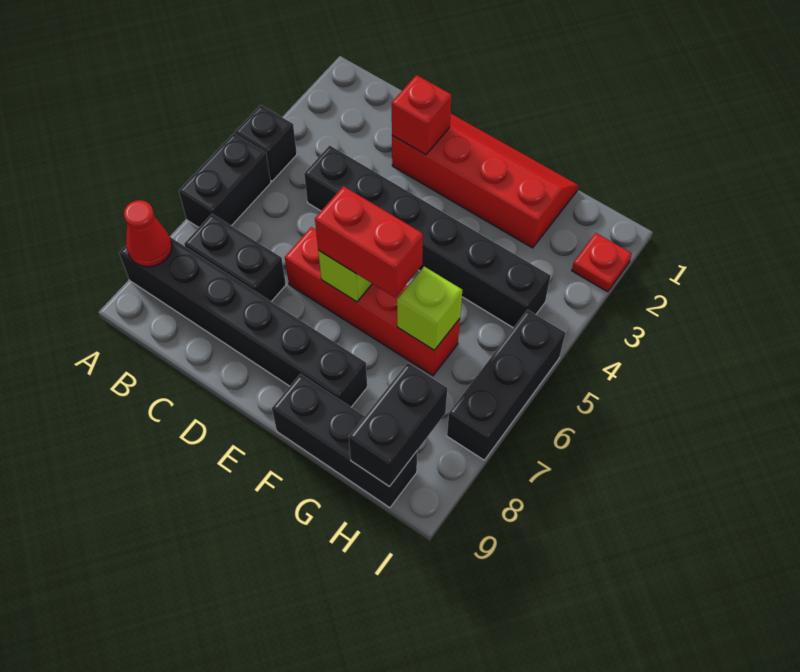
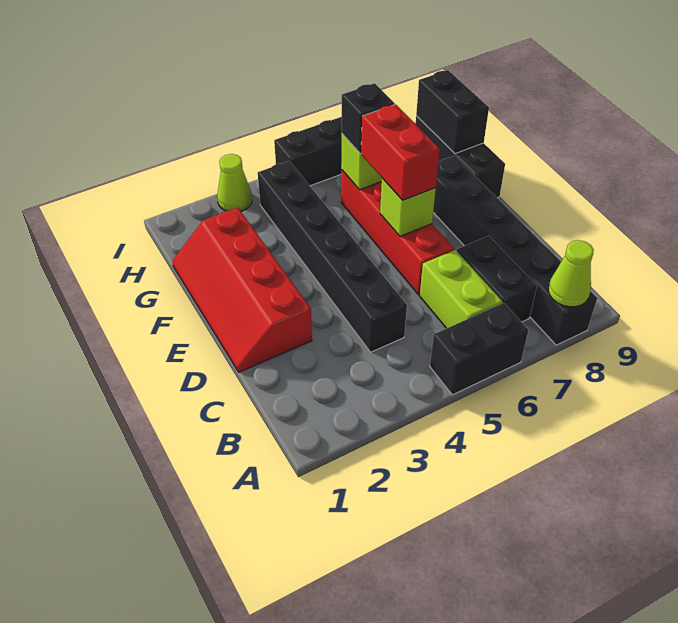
black brick A4 level 1 -> black brick G6 level 3
red cone A8 level 2 -> lime cone A8 level 2
none -> lime brick B6:C6 level 1
red brick D2 level 2 -> none
black brick H8:H9 level 2 -> black brick G9:H9 level 2
red plate I2 level 1 -> none
none -> lime cone I3 level 1

